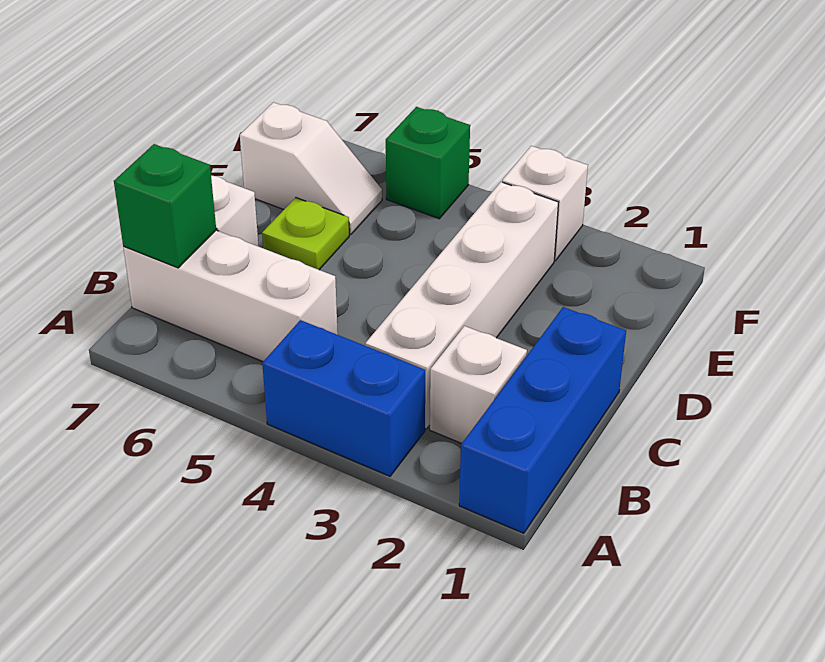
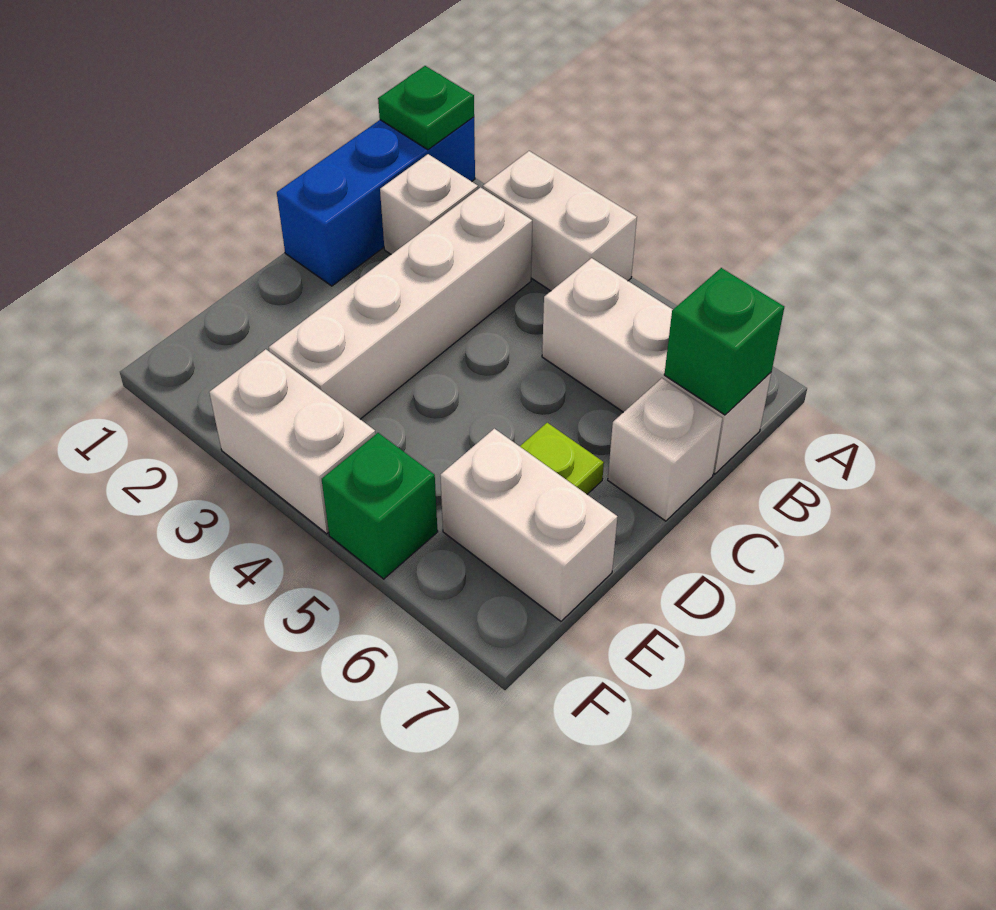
none -> green plate A1 level 2
blue brick A3:A4 level 1 -> white brick A3:A4 level 1
white slope E6:E7 level 1 top 7 -> white brick E6:E7 level 1
white brick F3 level 1 -> white brick F3:F4 level 1

